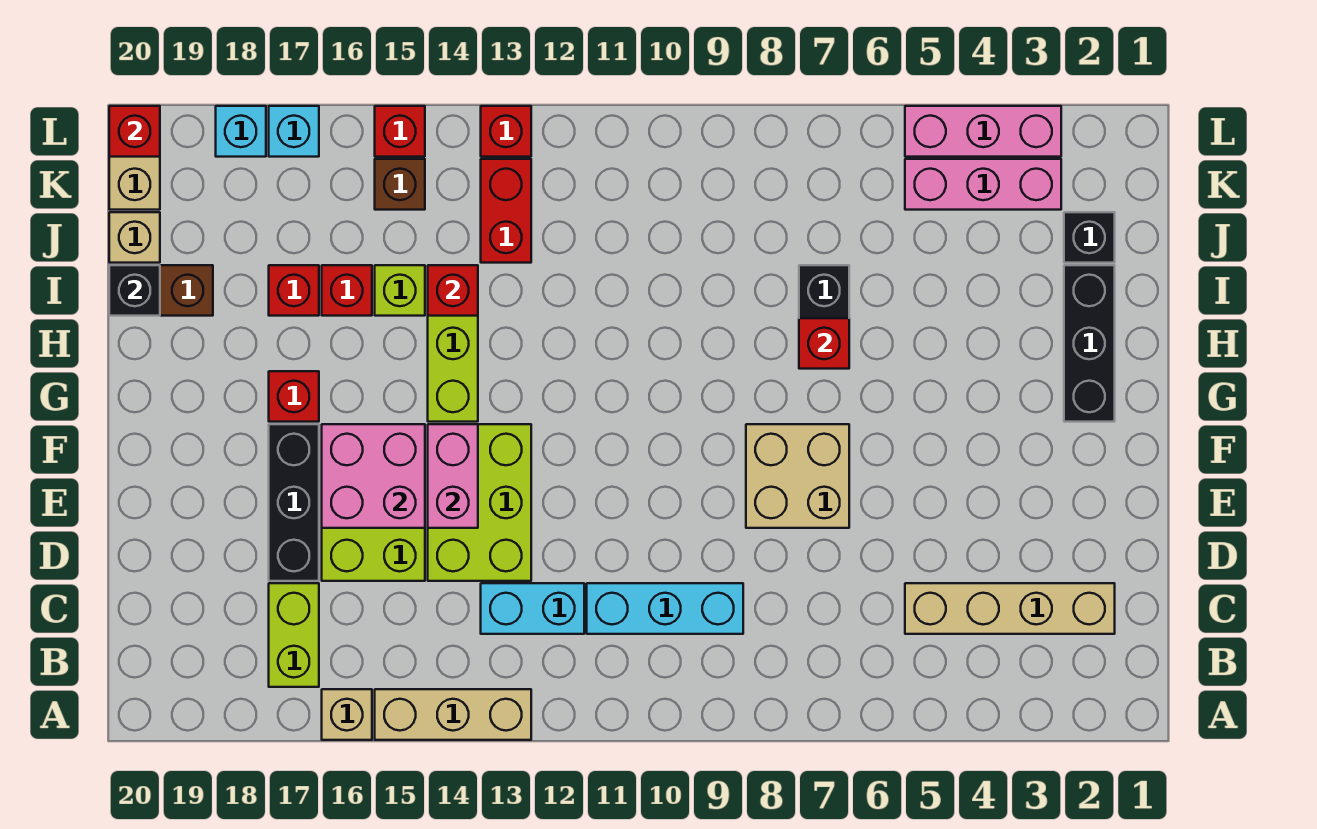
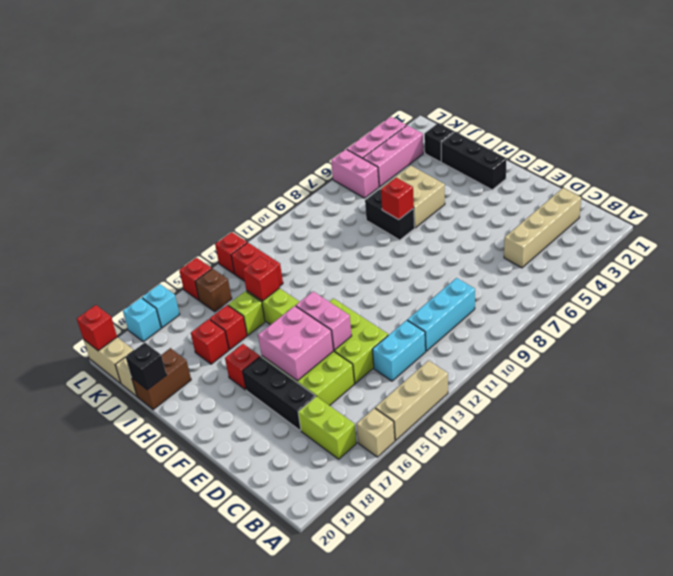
tan brick E7:F8 level 1 -> tan brick H5:I6 level 1
none -> pink brick K6:L6 level 1

